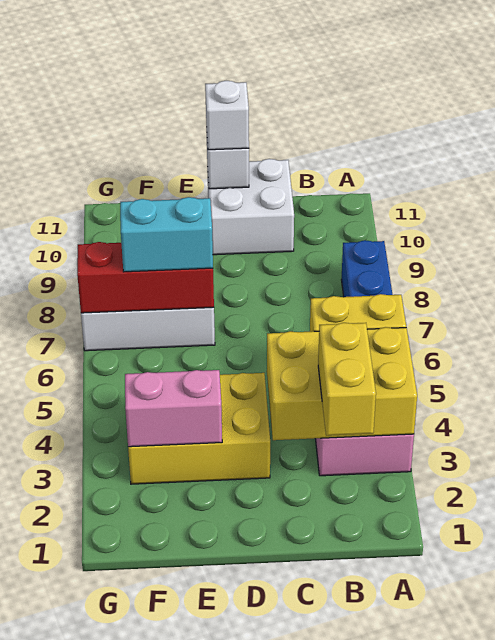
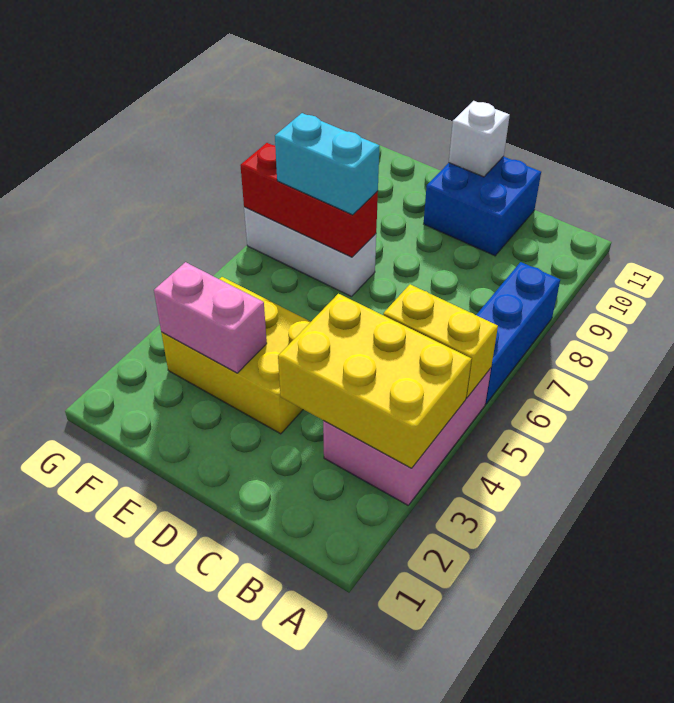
yellow brick B2:B3 level 3 -> none
white brick C10:D11 level 1 -> blue brick C10:D11 level 1
white brick D11 level 3 -> none

